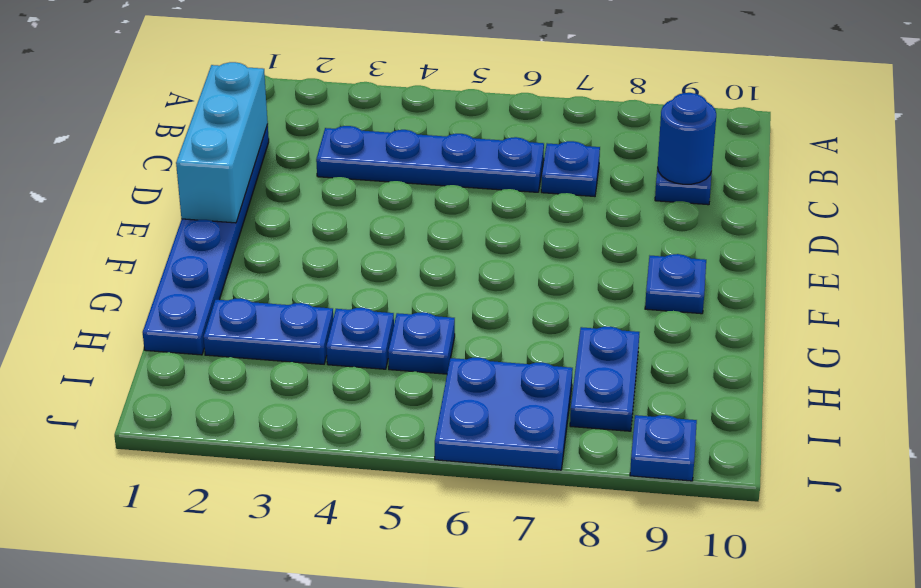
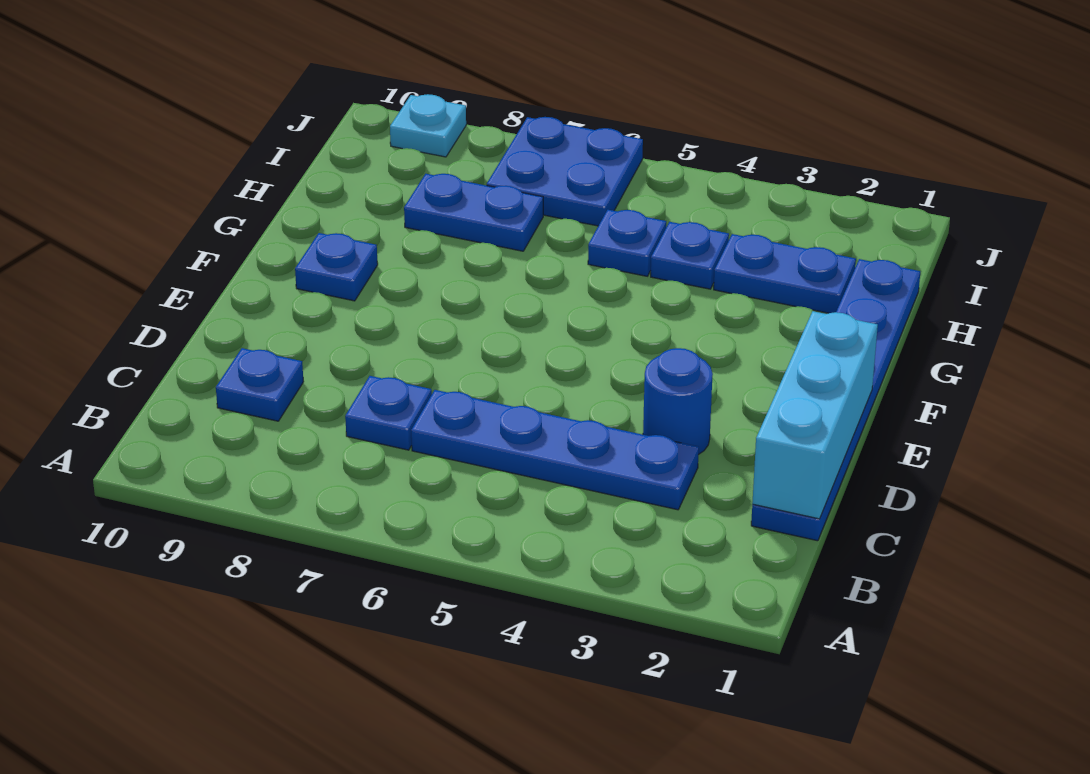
blue round brick C9 level 2 -> blue round brick D3 level 1
blue plate H8:I8 level 1 -> blue plate H7:H8 level 1
blue plate J9 level 1 -> cyan plate J9 level 1

